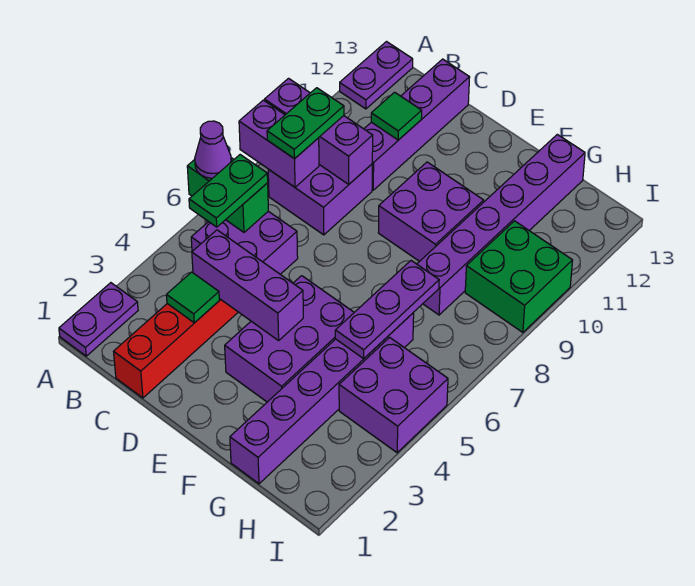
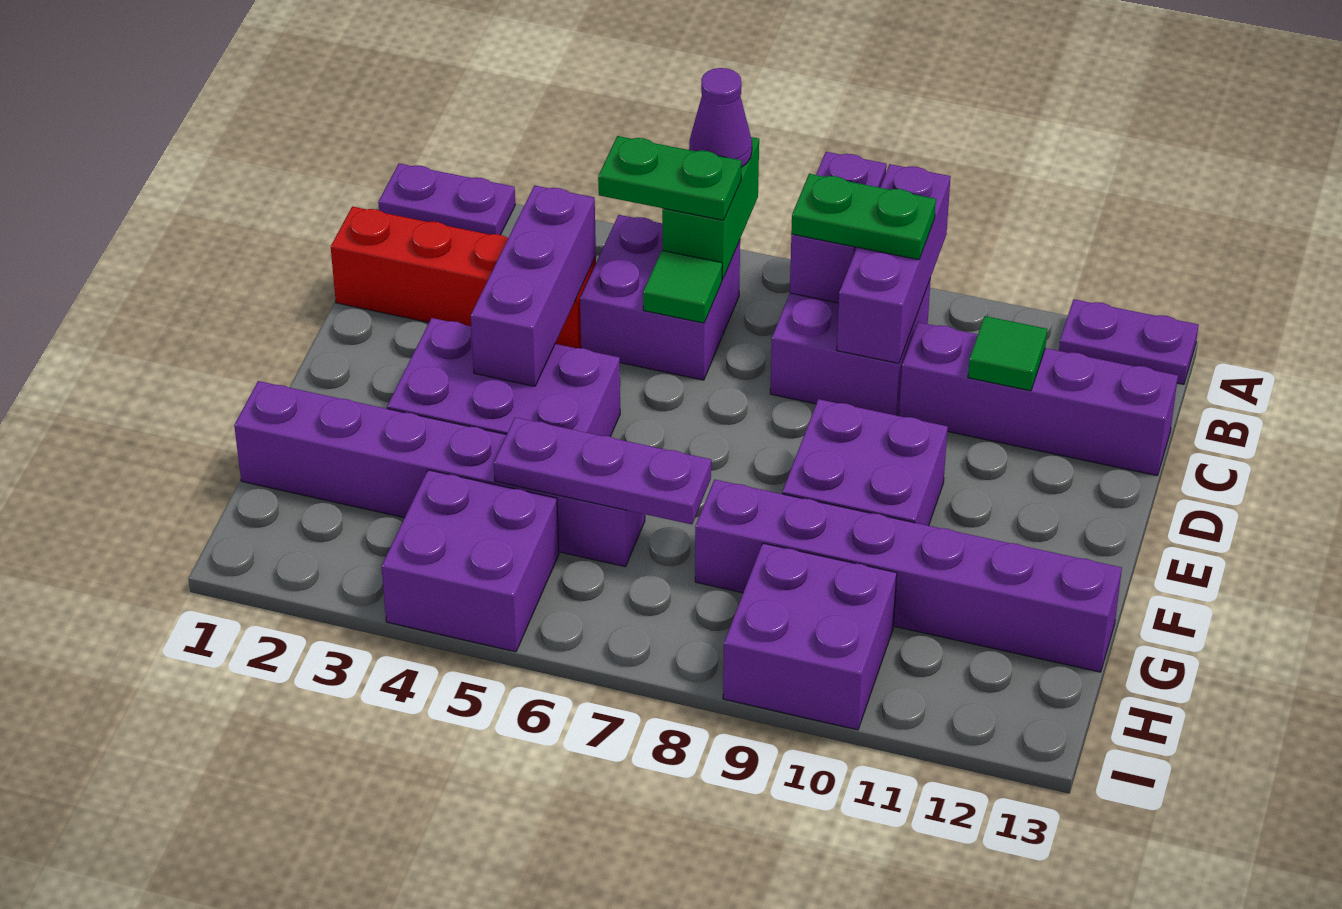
green tile C3 level 2 -> green tile C6 level 2
green brick H9:I10 level 1 -> purple brick H9:I10 level 1

